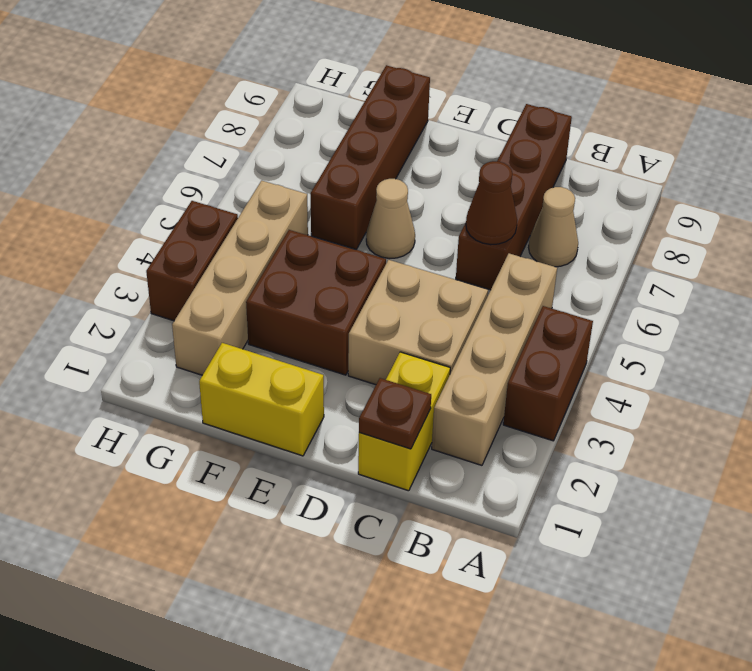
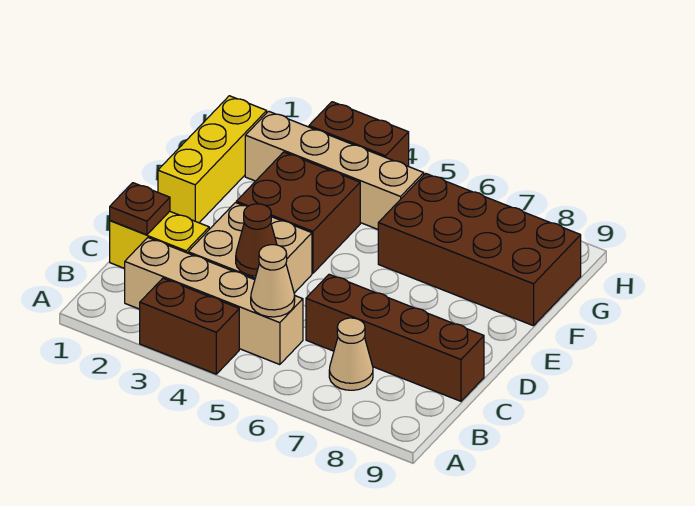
brown cone C6 level 2 -> brown cone C4 level 2
yellow brick E1:F1 level 1 -> yellow brick E1:G1 level 1
tan cone E6 level 1 -> tan cone B5 level 2
brown brick F6:F9 level 1 -> brown brick F6:G9 level 1

